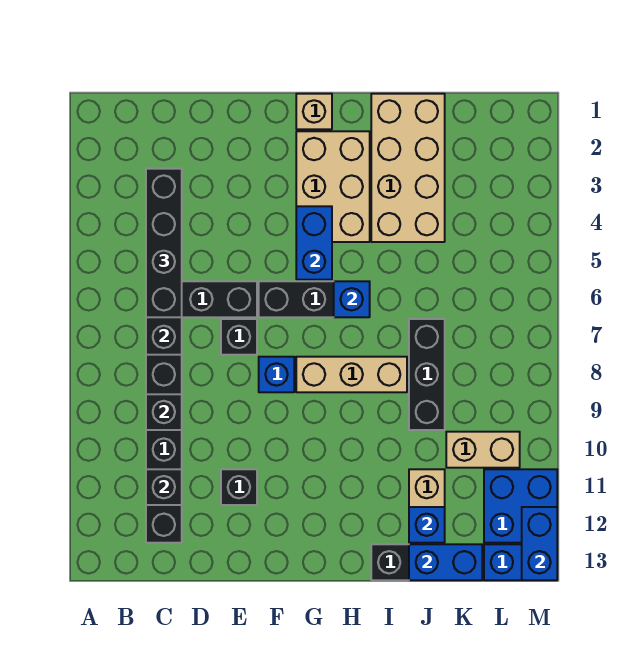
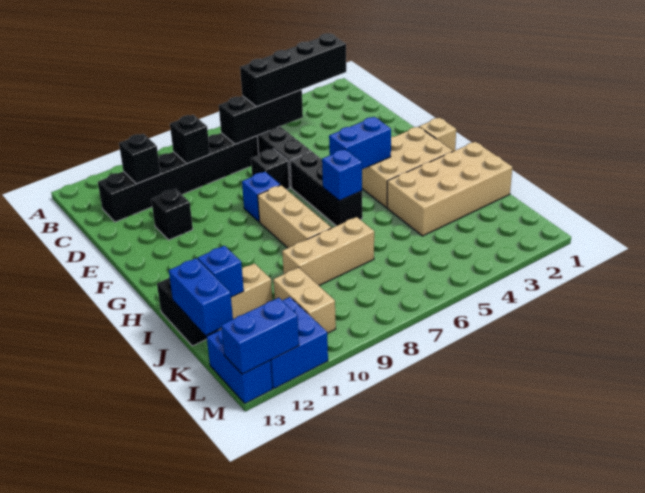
black brick J7:J9 level 1 -> tan brick J7:J9 level 1

